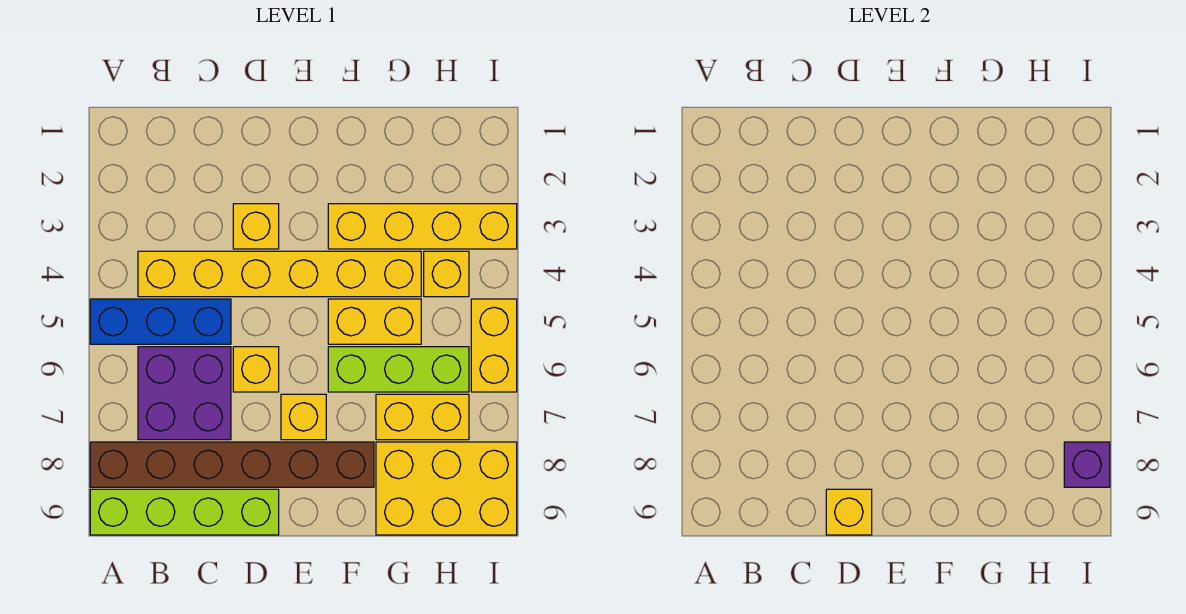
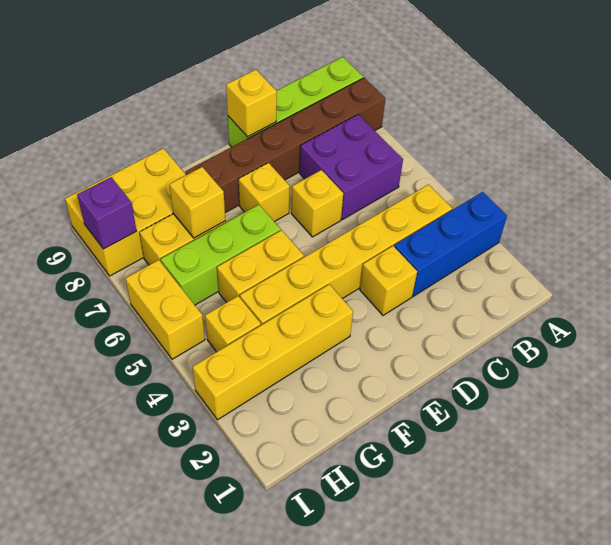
blue brick A5:C5 level 1 -> blue brick A3:C3 level 1
none -> yellow brick G7 level 2

